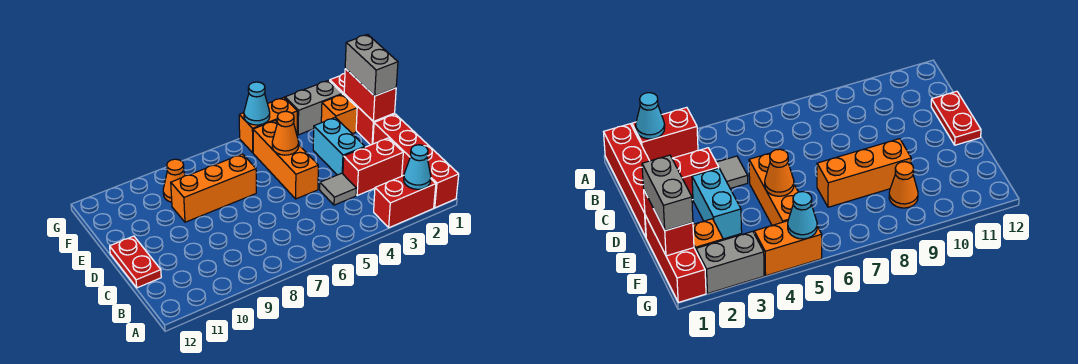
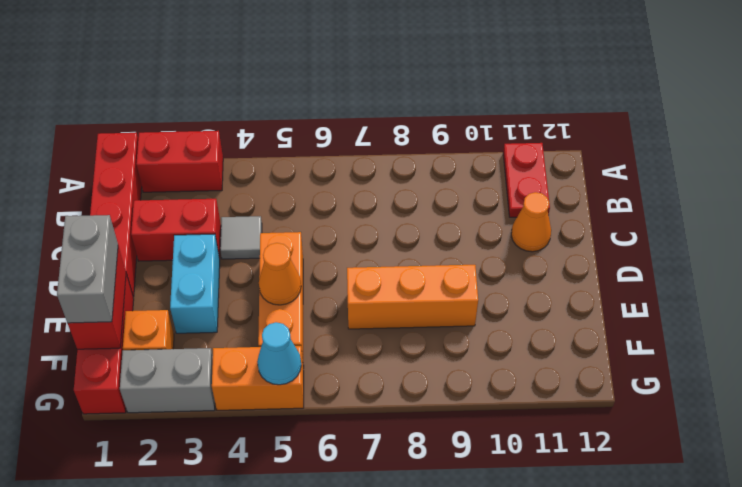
cyan cone A2 level 2 -> none
red plate C12:D12 level 1 -> red plate A11:B11 level 1
orange cone F9 level 1 -> orange cone C11 level 1

